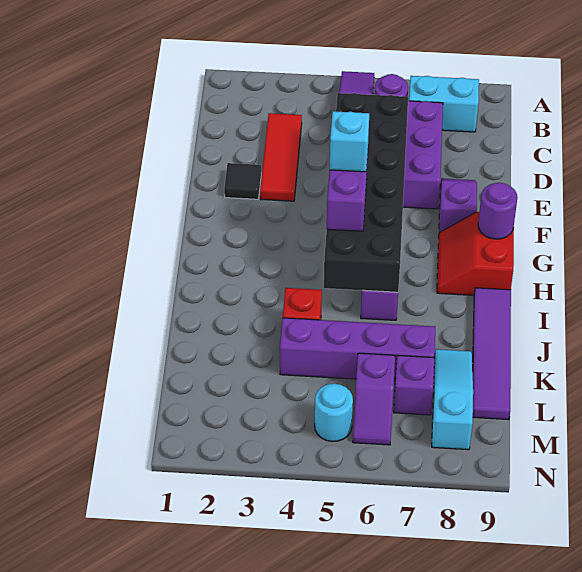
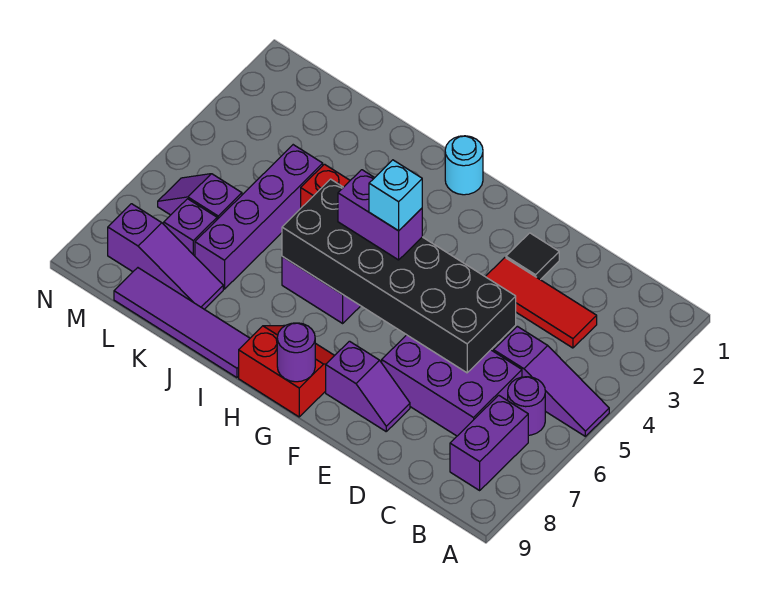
cyan brick B7:B8 level 1 -> purple brick B7:B8 level 1
cyan slope K8:M8 level 1 top M -> purple slope K8:M8 level 1 top M
cyan round brick M5 level 1 -> cyan round brick H1 level 1

